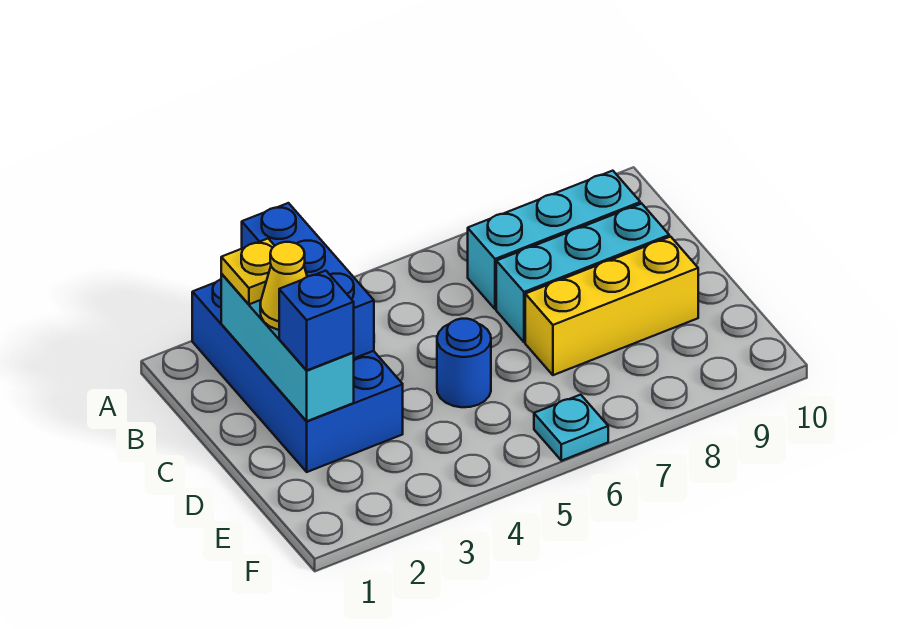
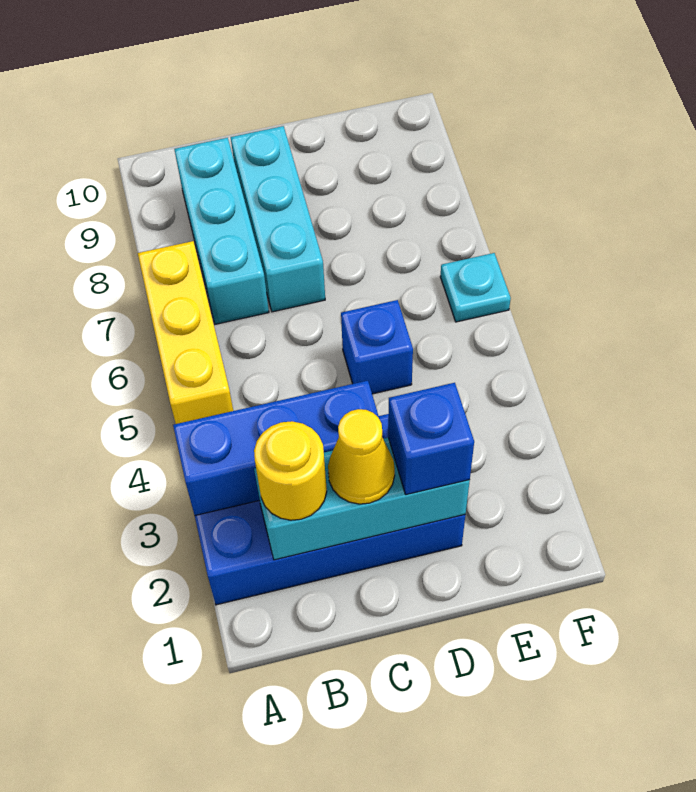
yellow plate B2 level 3 -> yellow round brick B2 level 3
blue round brick D5 level 1 -> blue brick D5 level 1
yellow brick D7:D9 level 1 -> yellow brick A5:A7 level 1

